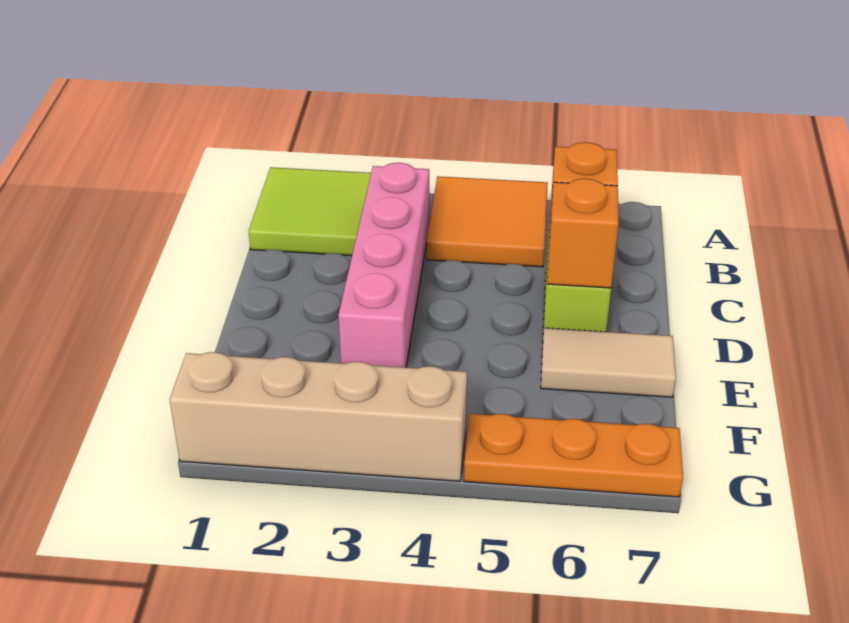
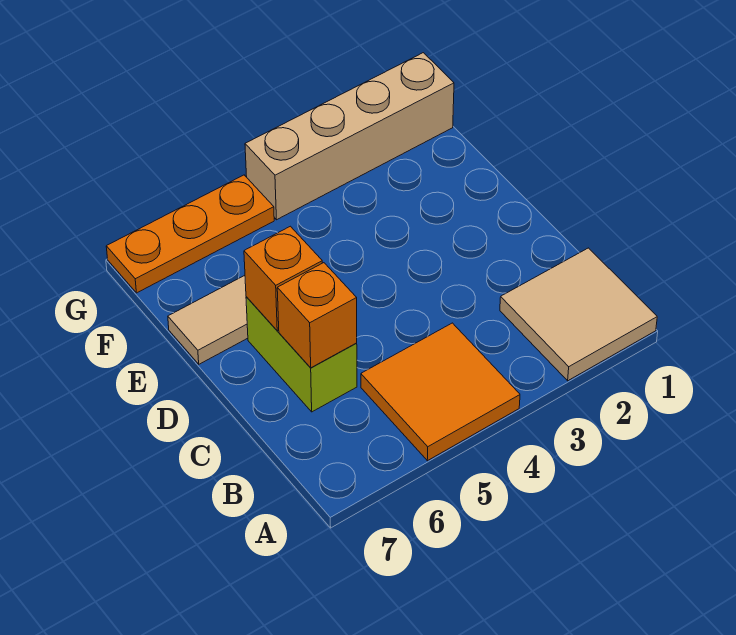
lime tile A1:B2 level 1 -> tan tile A1:B2 level 1
pink brick B3:E3 level 1 -> none

